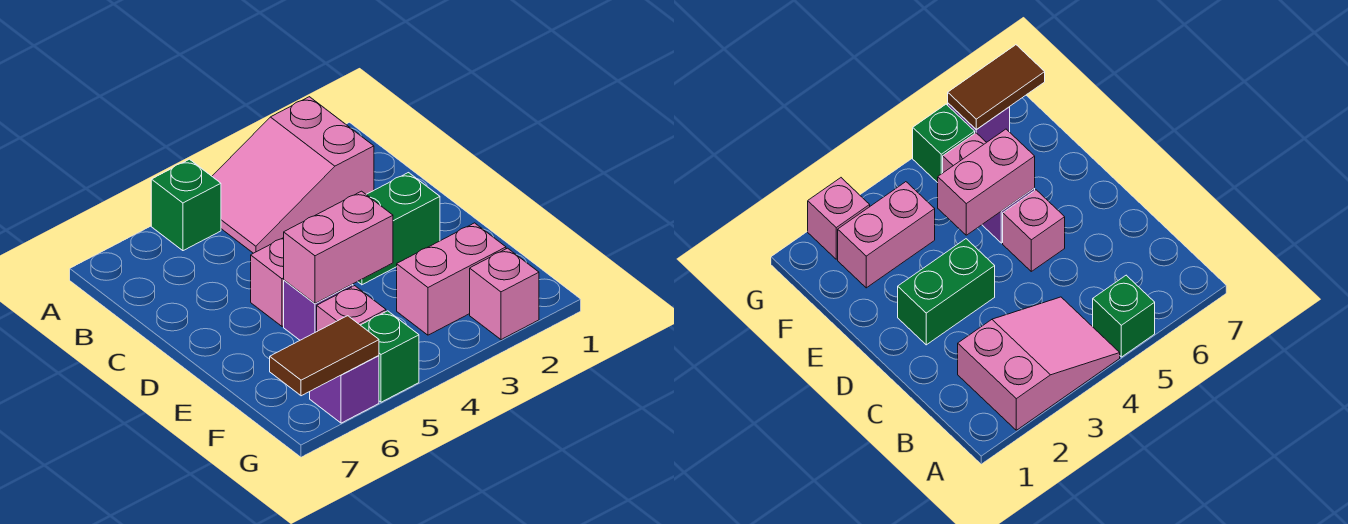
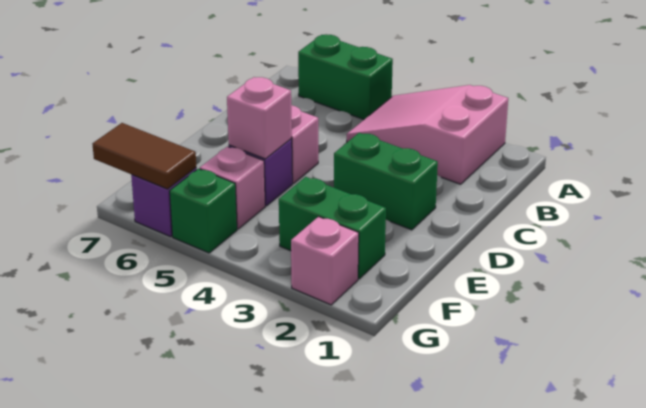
green brick A5 level 1 -> green brick A5:A6 level 1
pink brick E4:E5 level 2 -> pink brick E5 level 2
pink brick F2:F3 level 1 -> green brick F2:F3 level 1

